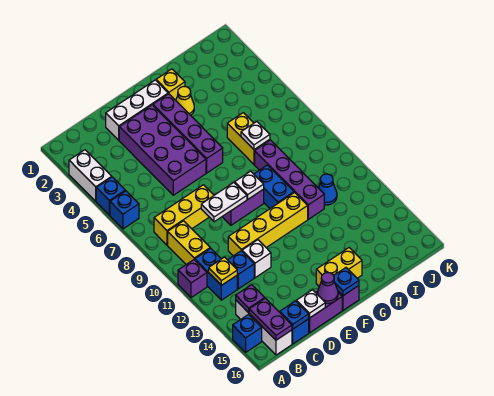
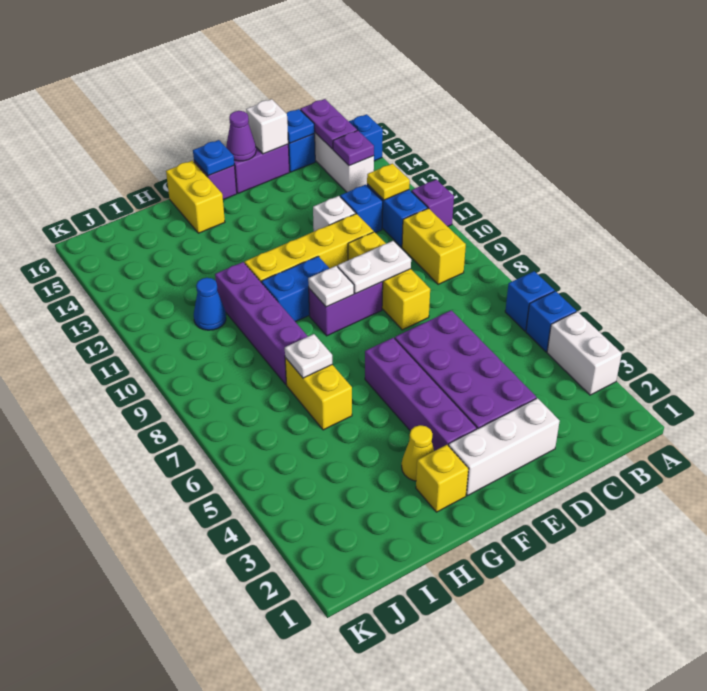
yellow brick B8:D8 level 1 -> yellow brick D8:D10 level 1
white plate D16 level 2 -> white brick D16 level 2
yellow brick F15:G15 level 1 -> yellow brick G15:G16 level 1
blue brick G9:G10 level 1 -> blue brick F10:G10 level 1

